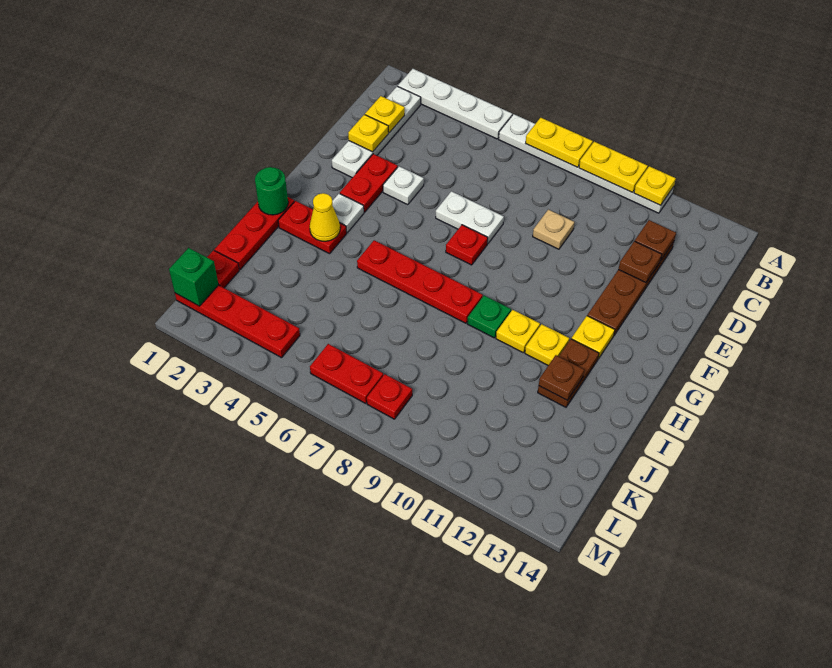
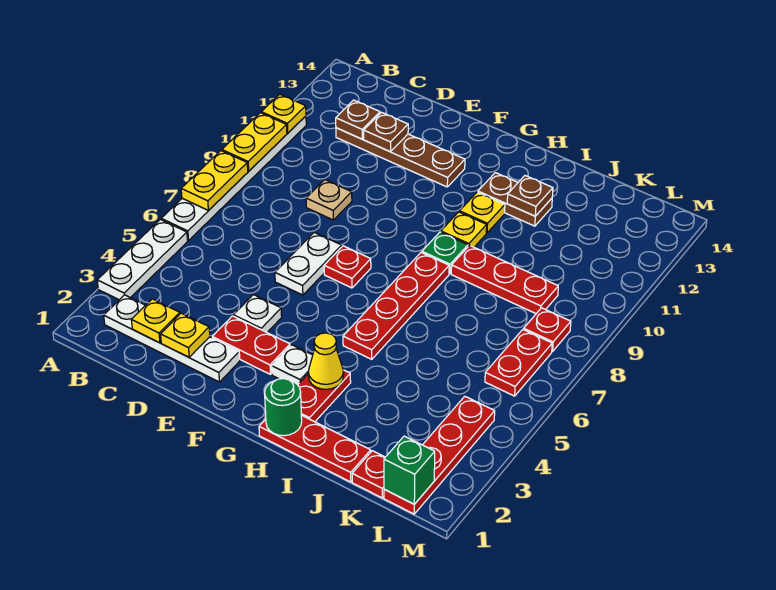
white plate A2:A5 level 1 -> white plate A3:A5 level 1
yellow plate G12 level 1 -> none
none -> red plate I9:K9 level 1

